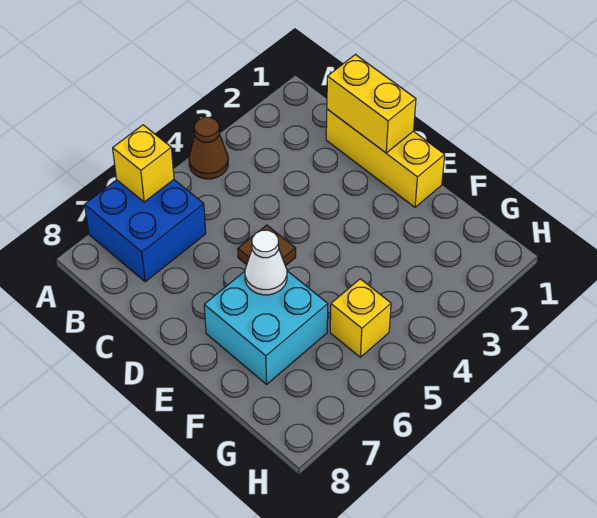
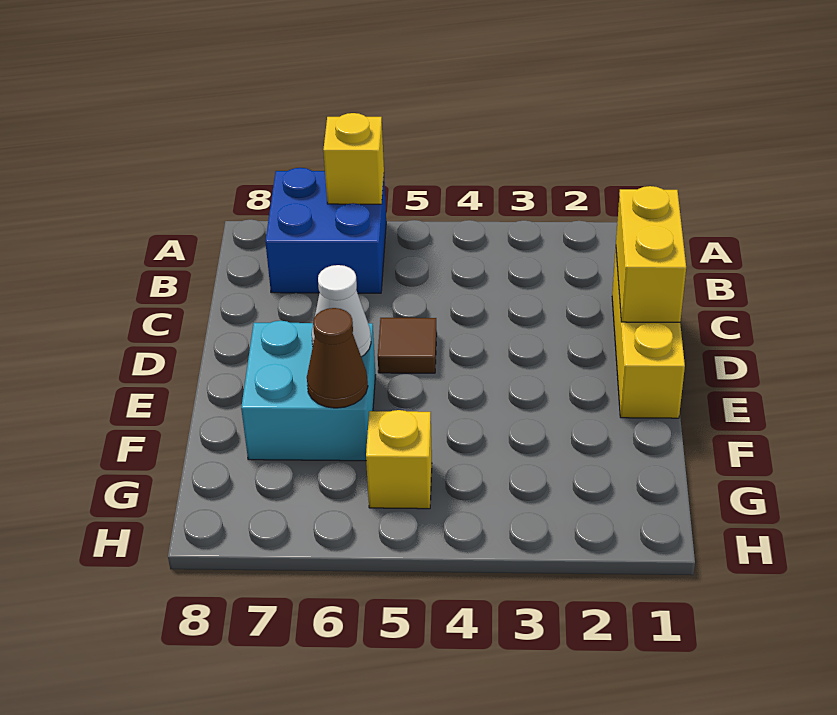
brown cone A4 level 1 -> brown cone F6 level 2

